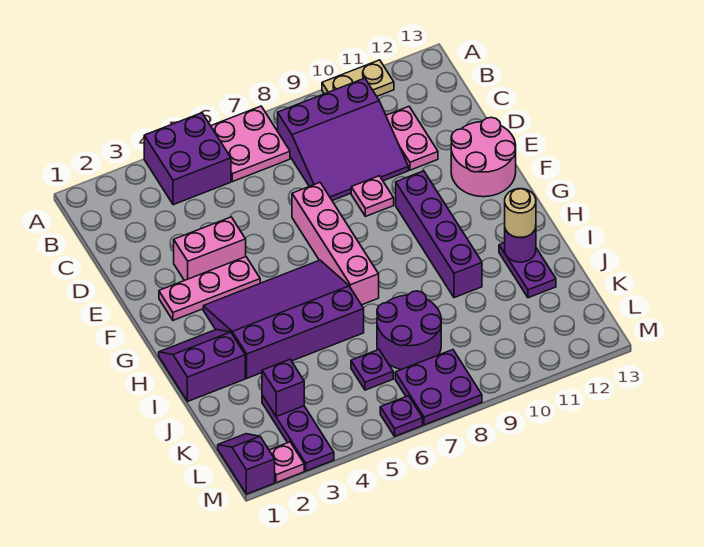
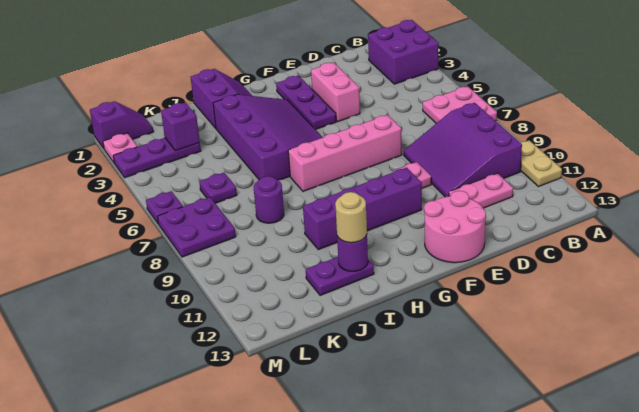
purple brick A4:B5 level 1 -> purple brick A2:B3 level 1
pink plate F2:F4 level 1 -> purple plate F2:F4 level 1
purple round brick J7:K8 level 1 -> purple round brick J8 level 1

